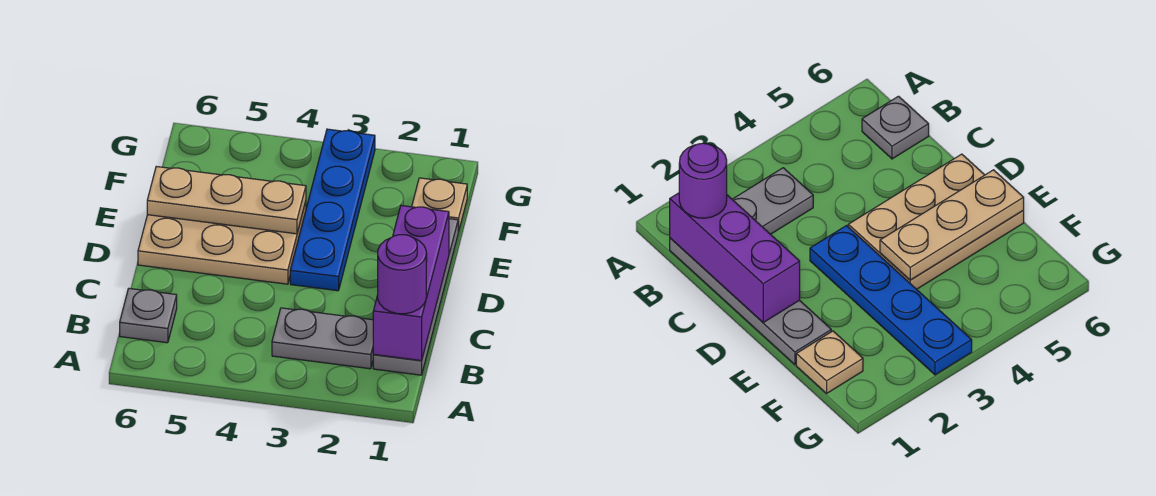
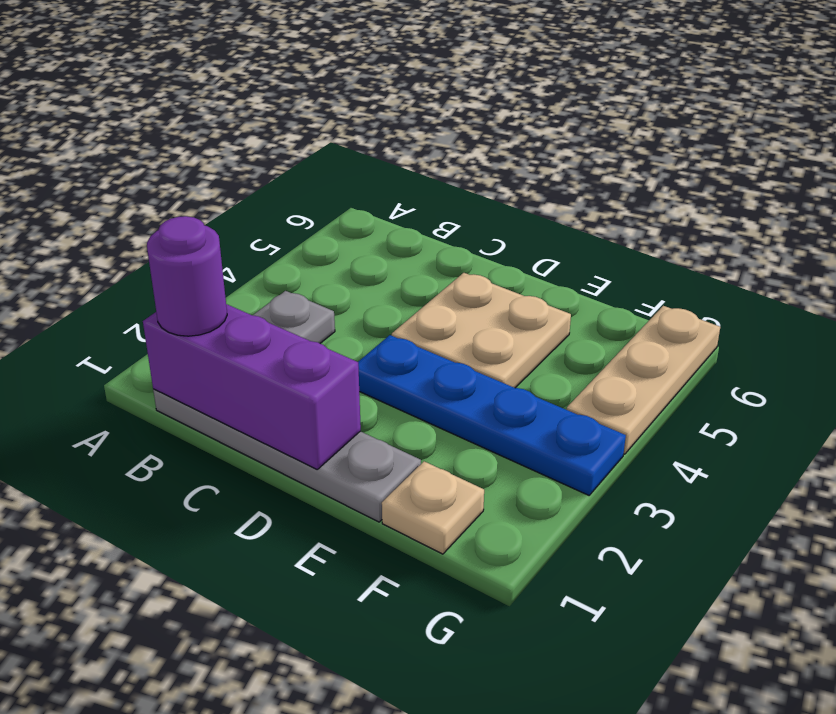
grey plate B6 level 1 -> none
tan plate D4:E6 level 1 -> tan plate D4:E5 level 1
tan plate E4:E6 level 2 -> tan plate G4:G6 level 1

